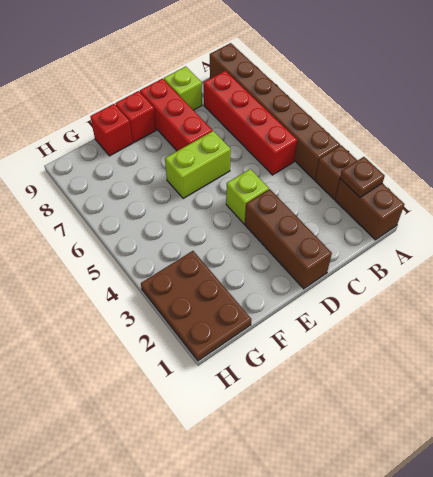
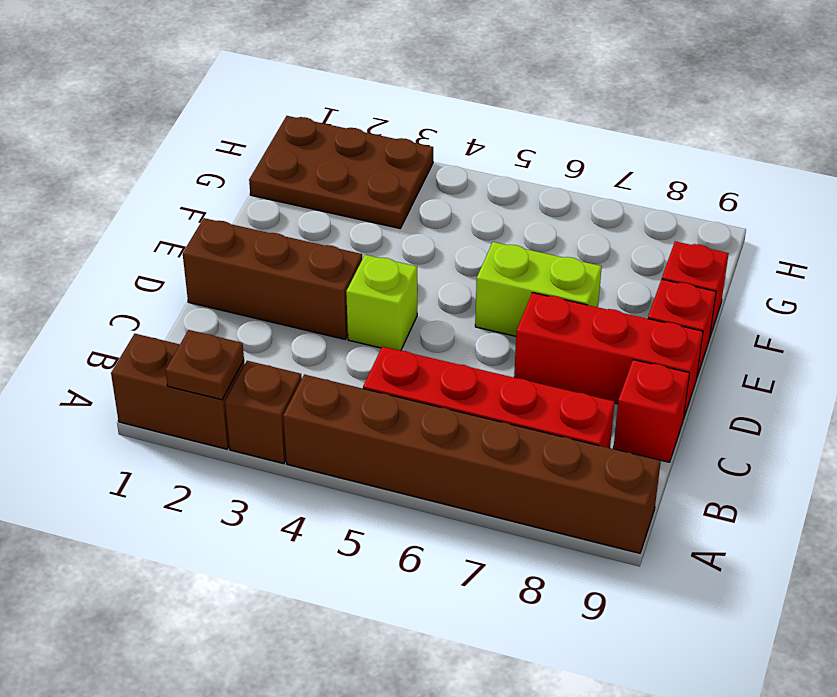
lime brick C9 level 1 -> red brick C9 level 1
lime brick D6:E6 level 1 -> lime brick E6:E7 level 1

